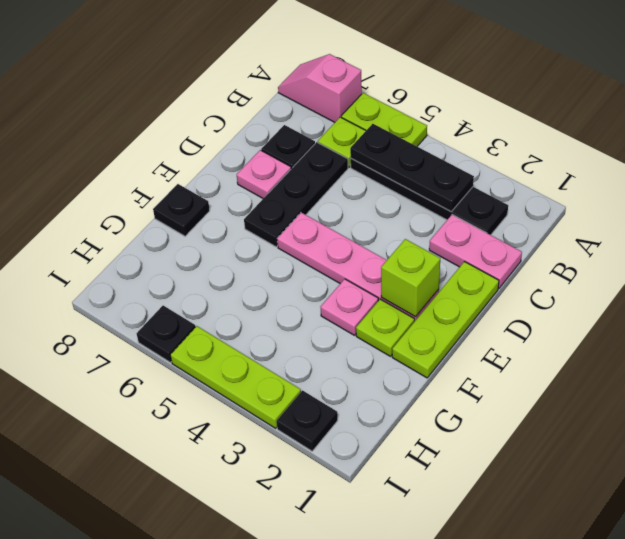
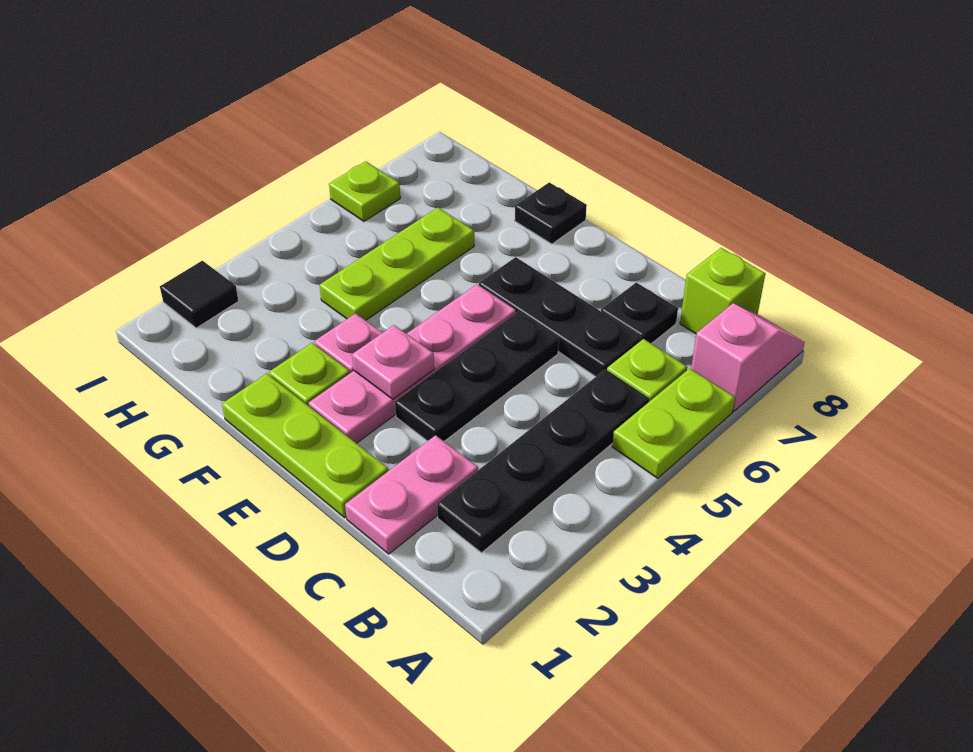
black plate B3:B5 level 2 -> black plate D3:D5 level 1
pink plate D7 level 1 -> pink plate E3 level 2
lime brick E2 level 2 -> lime brick B8 level 1
black plate I2 level 1 -> black tile I2 level 1
lime plate I3:I5 level 1 -> lime plate G4:G6 level 1
black plate I6 level 1 -> lime plate I6 level 1

